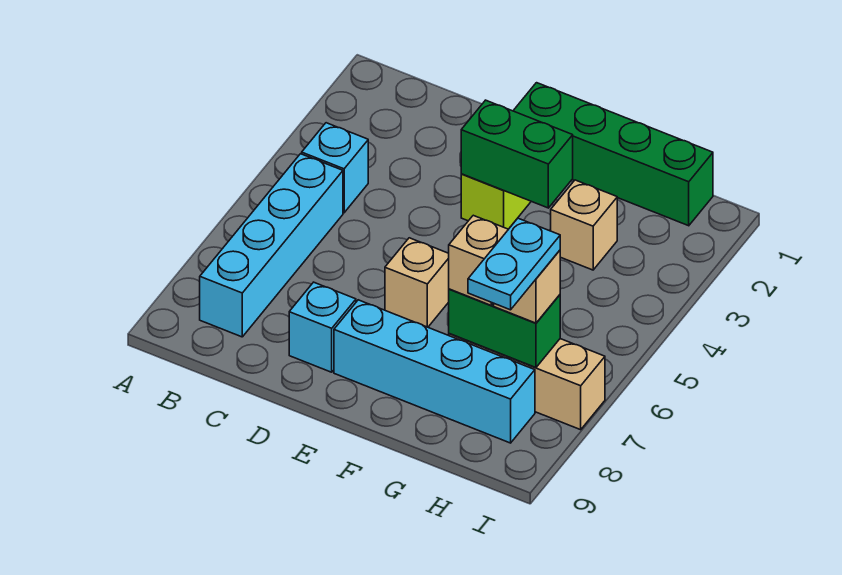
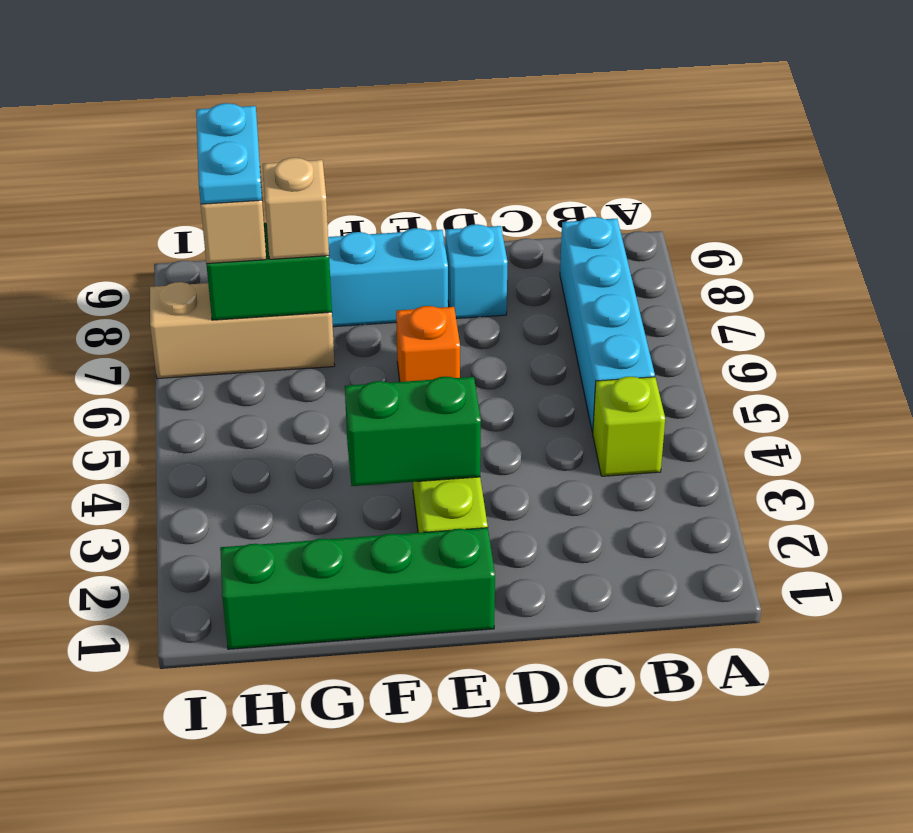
cyan brick B4 level 1 -> lime brick B4 level 1
tan brick E6 level 1 -> orange brick E6 level 1
tan brick G3 level 1 -> none

